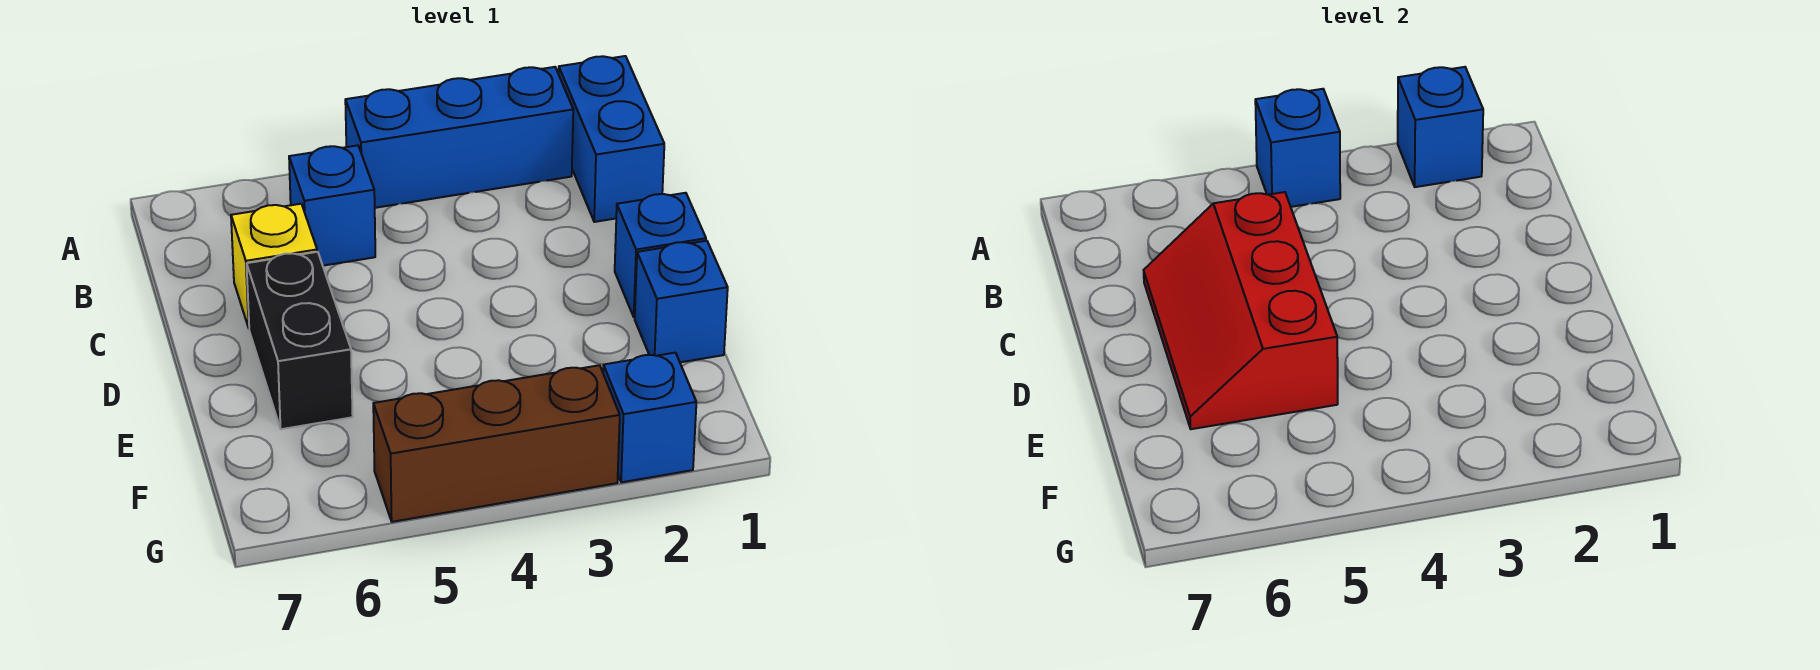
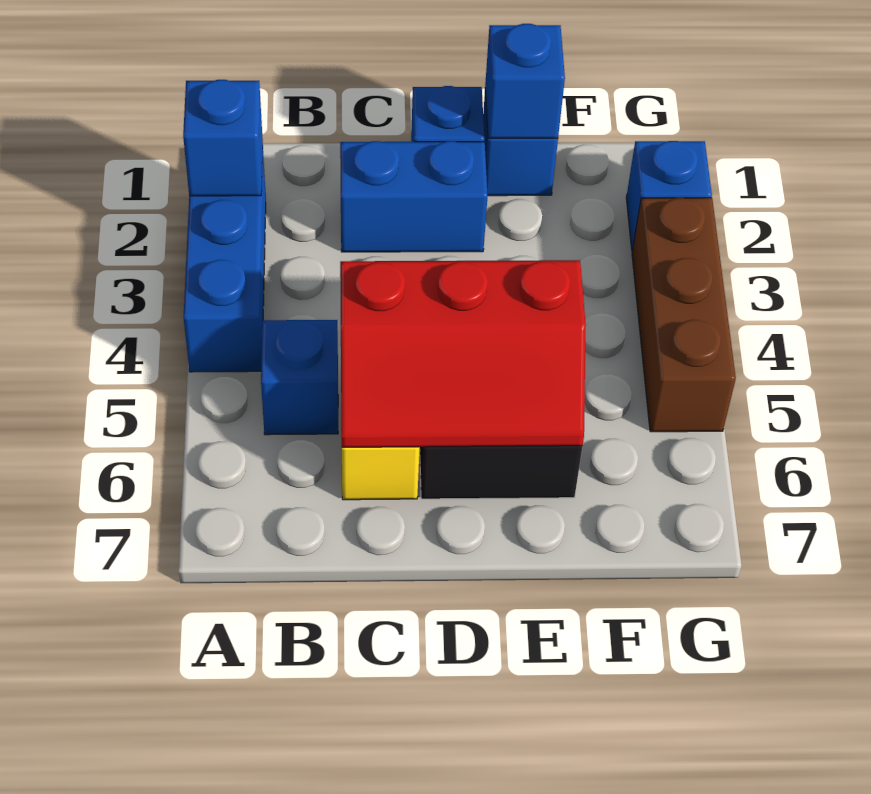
blue brick A1:B1 level 1 -> blue brick C2:D2 level 1
blue brick A4 level 2 -> blue brick E1 level 2

